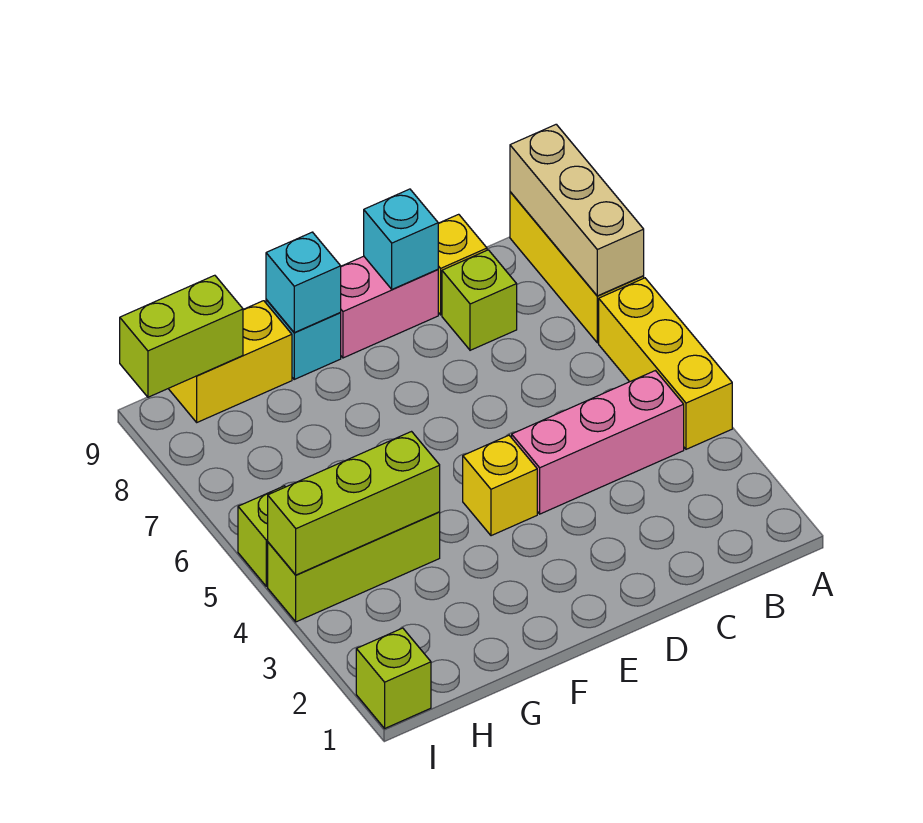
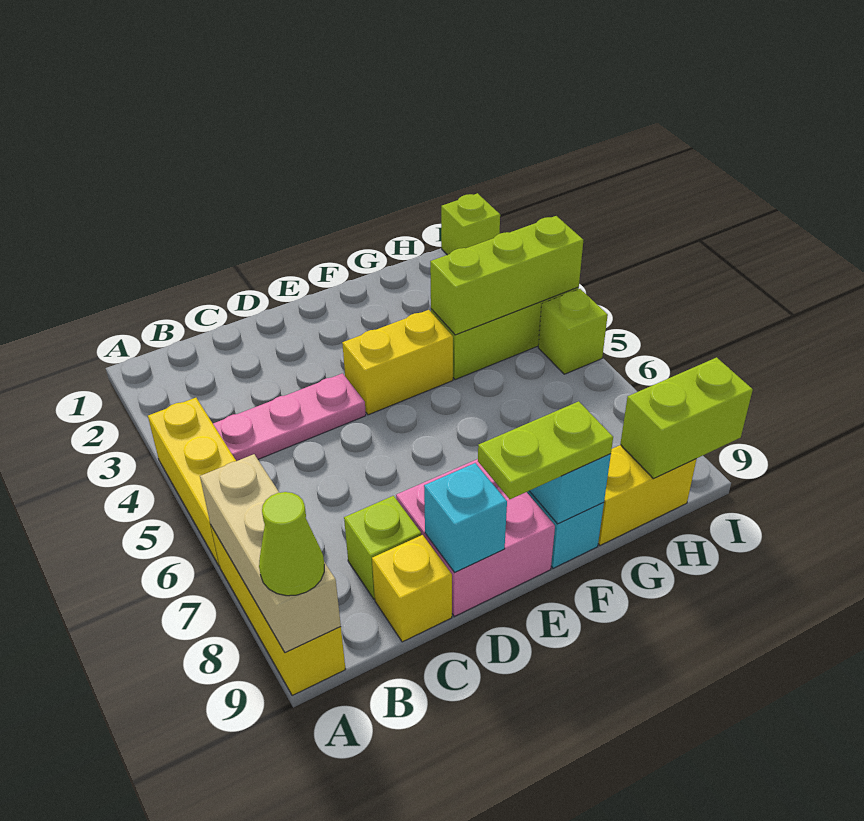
none -> lime cone A9 level 3
pink brick B4:D4 level 1 -> pink plate B4:D4 level 1
pink brick D9:E9 level 1 -> pink brick D8:E9 level 1
yellow brick E4 level 1 -> yellow brick E4:F4 level 1
none -> lime plate E9:F9 level 3

